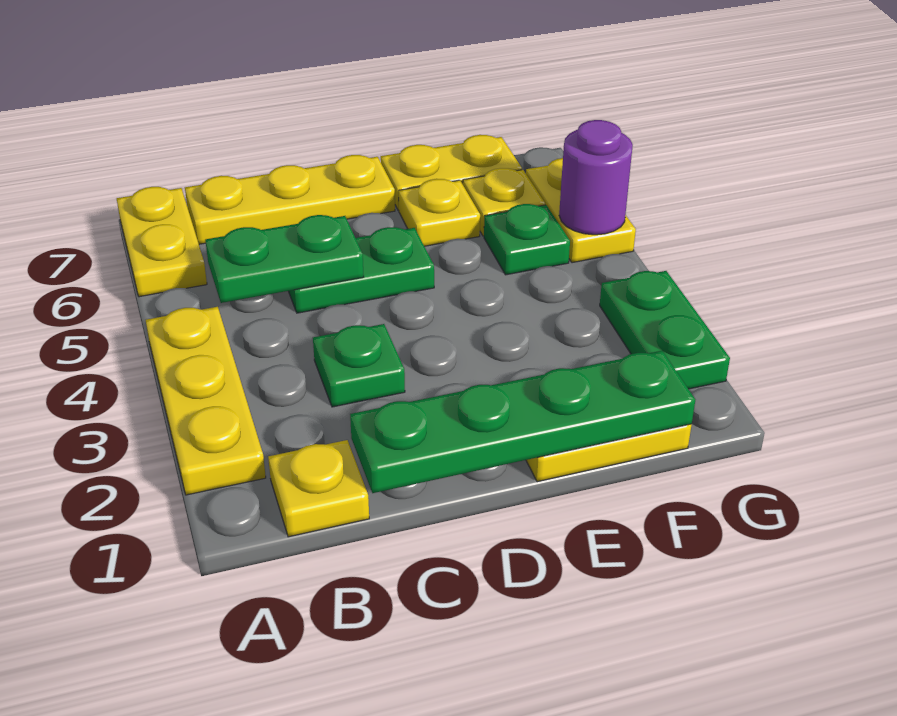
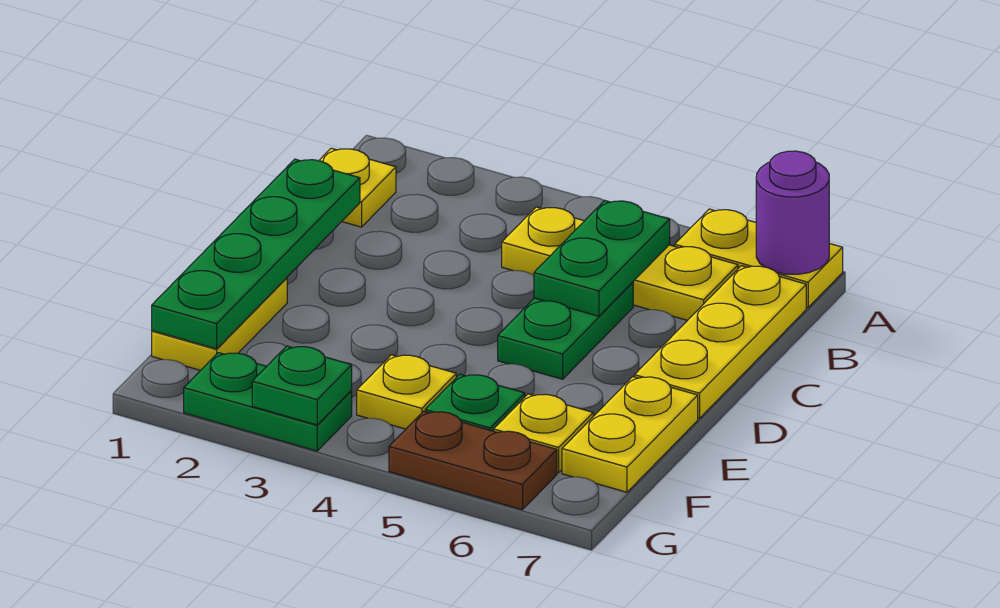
yellow plate A2:A4 level 1 -> yellow plate B4:B6 level 1
green plate C3 level 1 -> green plate G3 level 2
yellow plate E6 level 1 -> yellow plate F4 level 1
yellow plate G5:G6 level 1 -> brown plate G5:G6 level 1
purple round brick G5 level 2 -> purple round brick A7 level 2

